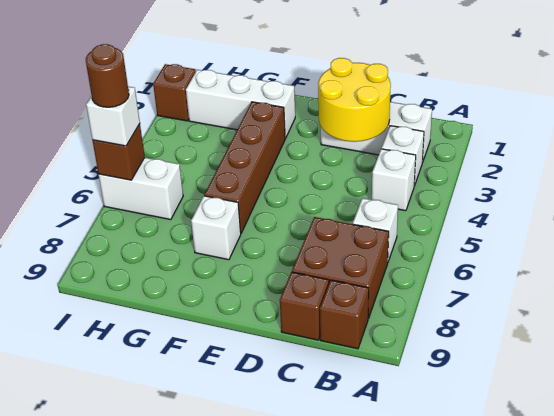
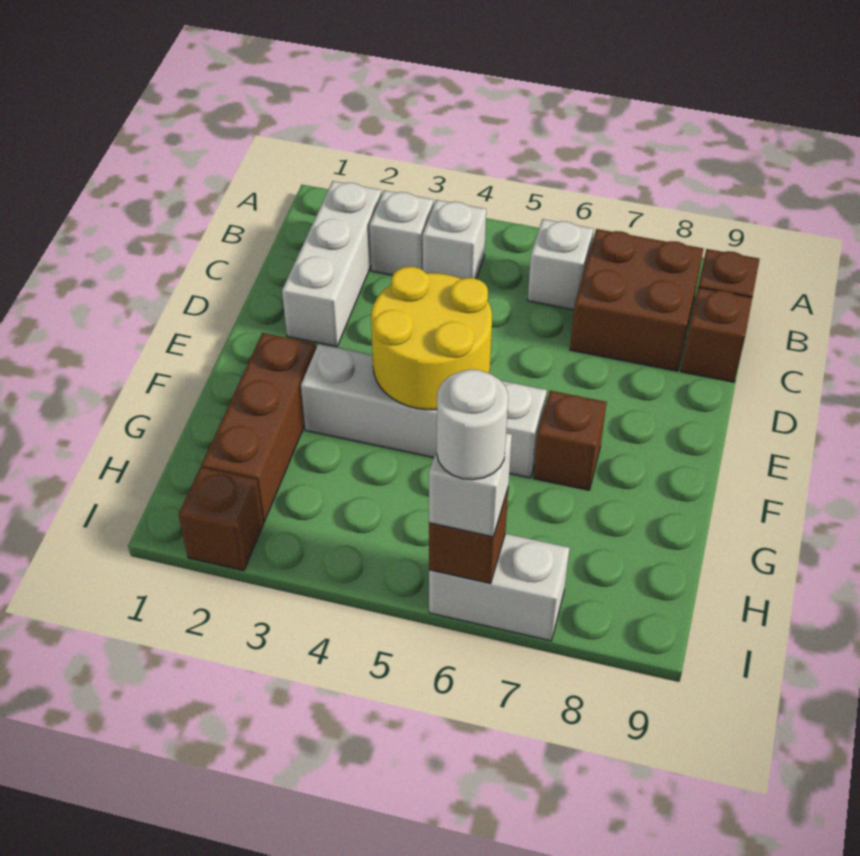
yellow round brick C2:D3 level 2 -> yellow round brick E4:F5 level 2
white brick F2:H2 level 1 -> brown brick F2:H2 level 1
brown brick F3:F6 level 1 -> white brick F3:F6 level 1
white brick F7 level 1 -> brown brick F7 level 1
white brick H6:I6 level 1 -> white brick I6:I7 level 1
brown round brick I6 level 4 -> white round brick I6 level 4

